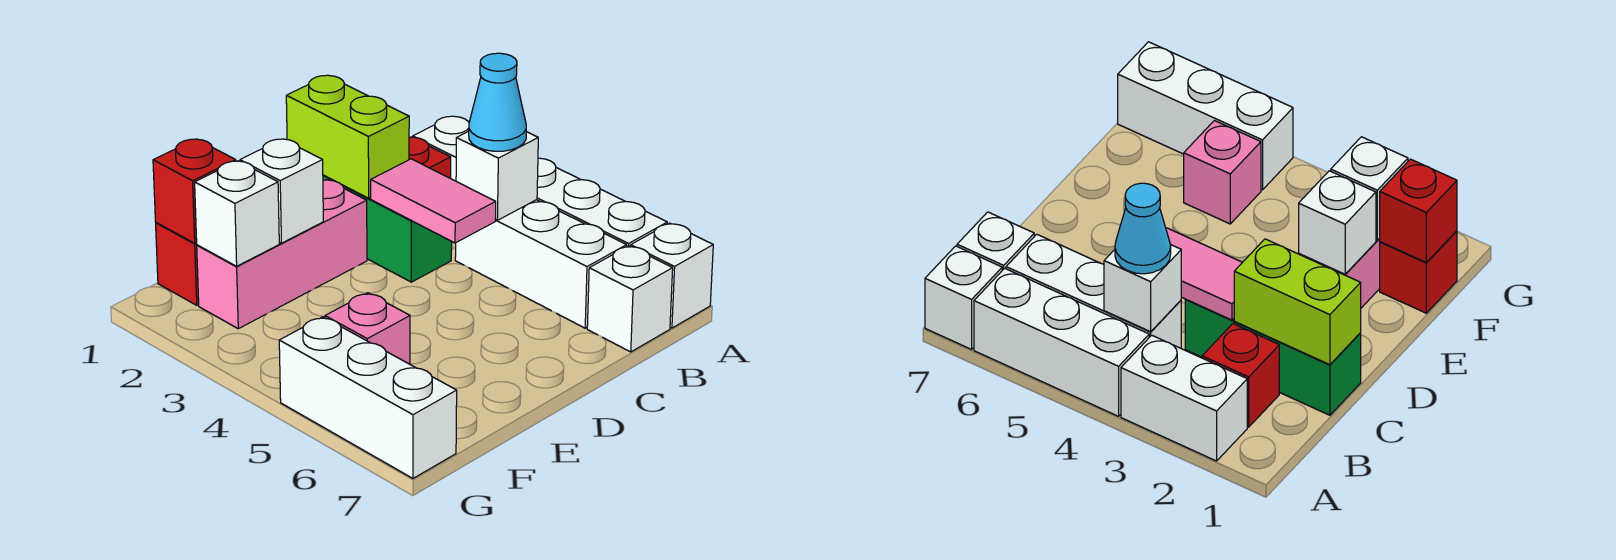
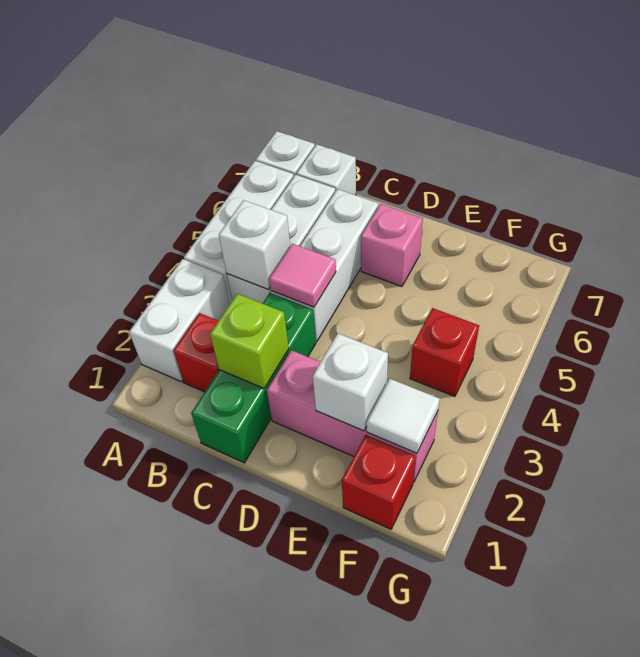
cyan cone B4 level 3 -> none
lime brick C1:C2 level 2 -> lime brick C2 level 2
pink tile C3:C4 level 2 -> pink tile C4 level 2
red brick F1 level 2 -> red brick F4 level 1
white brick F2 level 2 -> white tile F2 level 2
pink brick F5 level 1 -> pink brick D6 level 1
white brick G5:G7 level 1 -> white brick C4:C6 level 1

